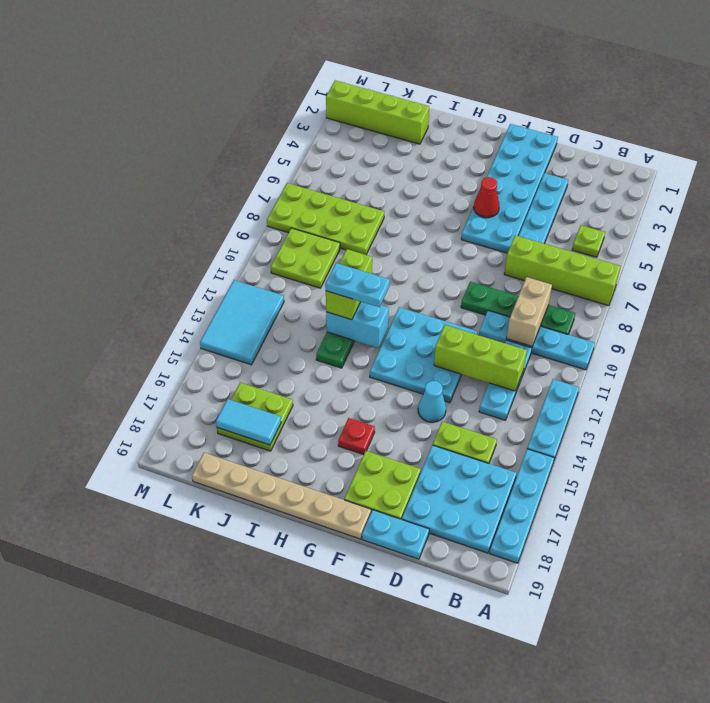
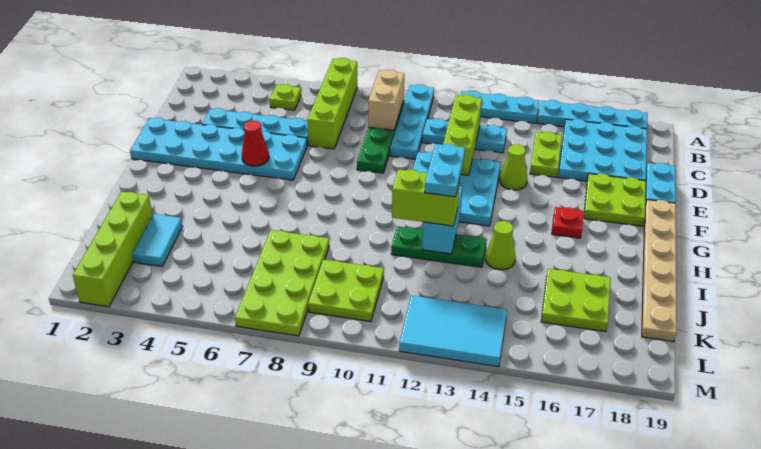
tan brick C9:C10 level 2 -> tan brick B9:C9 level 2
cyan cone E14 level 1 -> lime cone E14 level 1
none -> lime cone I14 level 1
cyan tile J17:K17 level 2 -> cyan tile J3:K3 level 1

